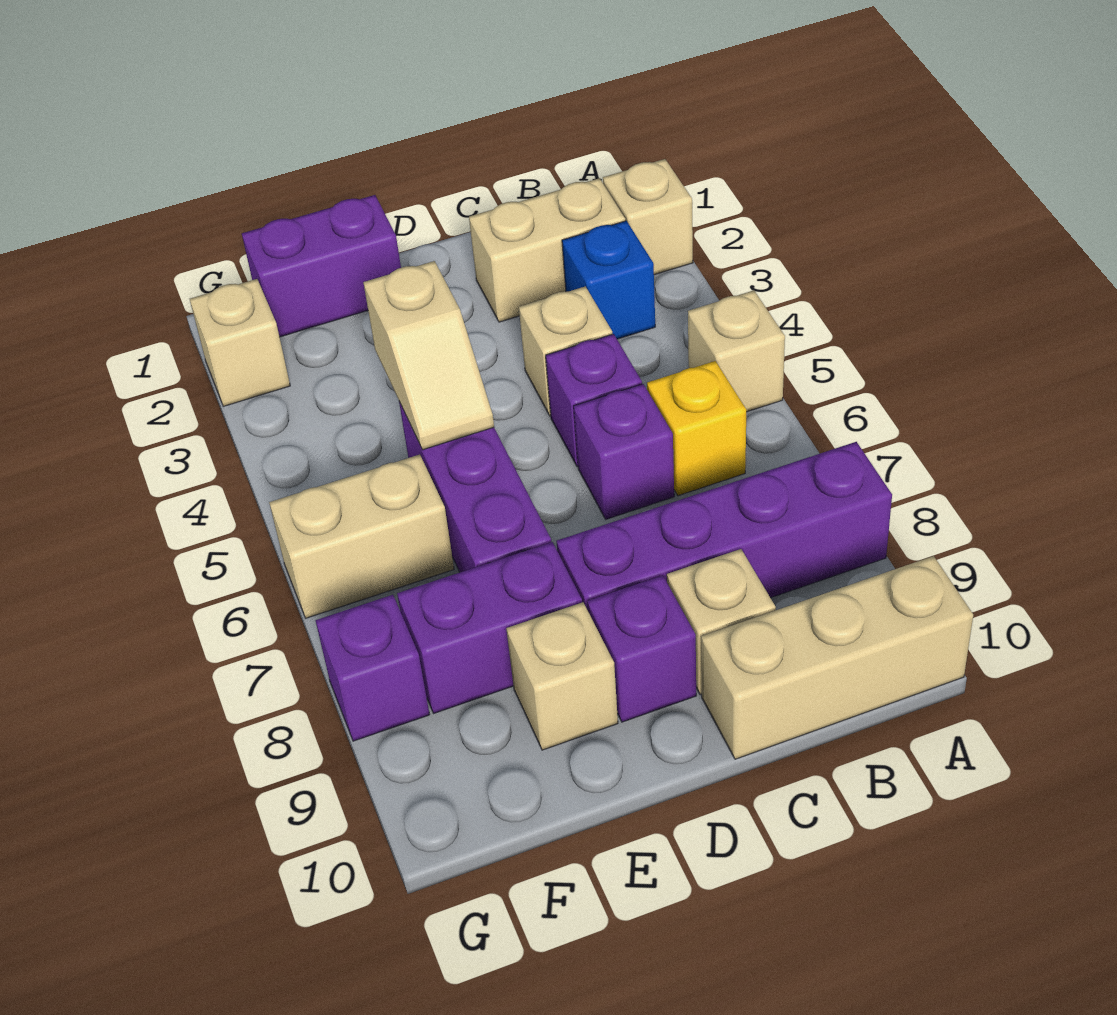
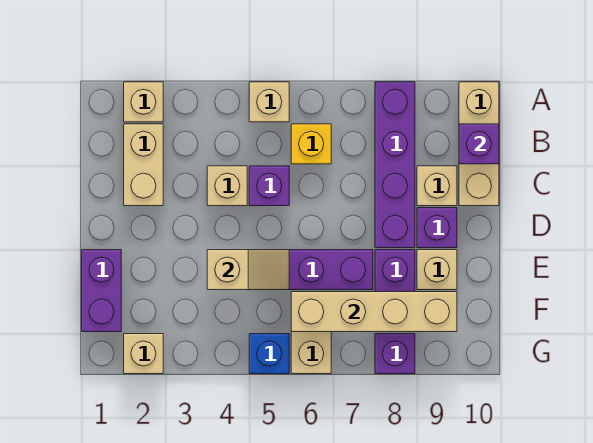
blue brick B3 level 1 -> blue brick G5 level 1
purple brick C6 level 1 -> purple brick B10 level 2
none -> tan brick F6:F9 level 2

